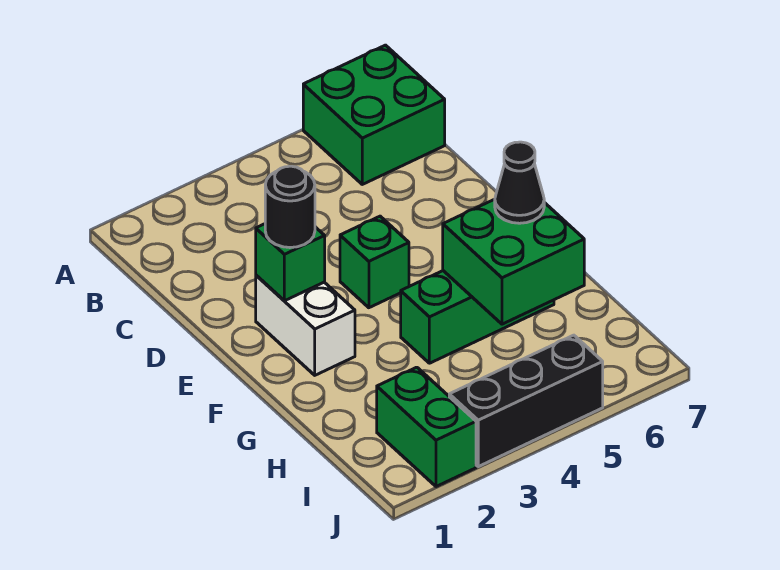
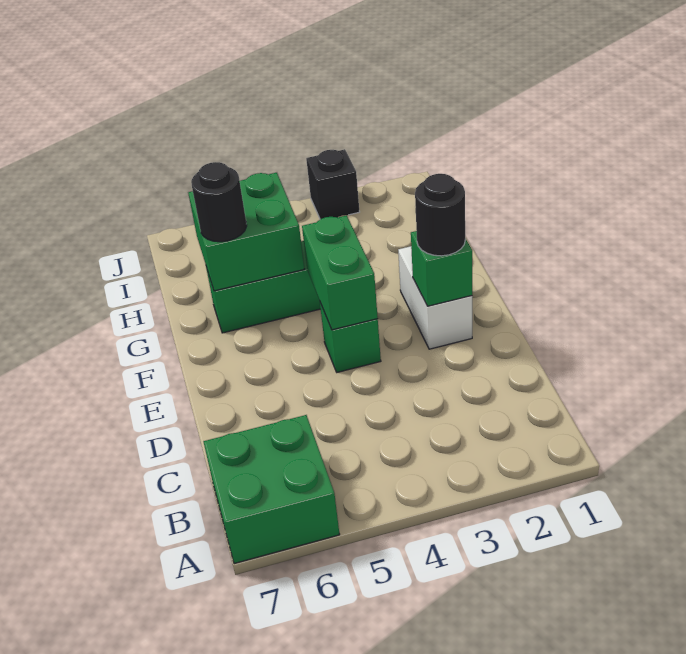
black cone G6 level 3 -> black round brick G6 level 3
green brick I2:J2 level 1 -> green brick E4:F4 level 2
black brick J3:J5 level 1 -> black brick J3 level 1

